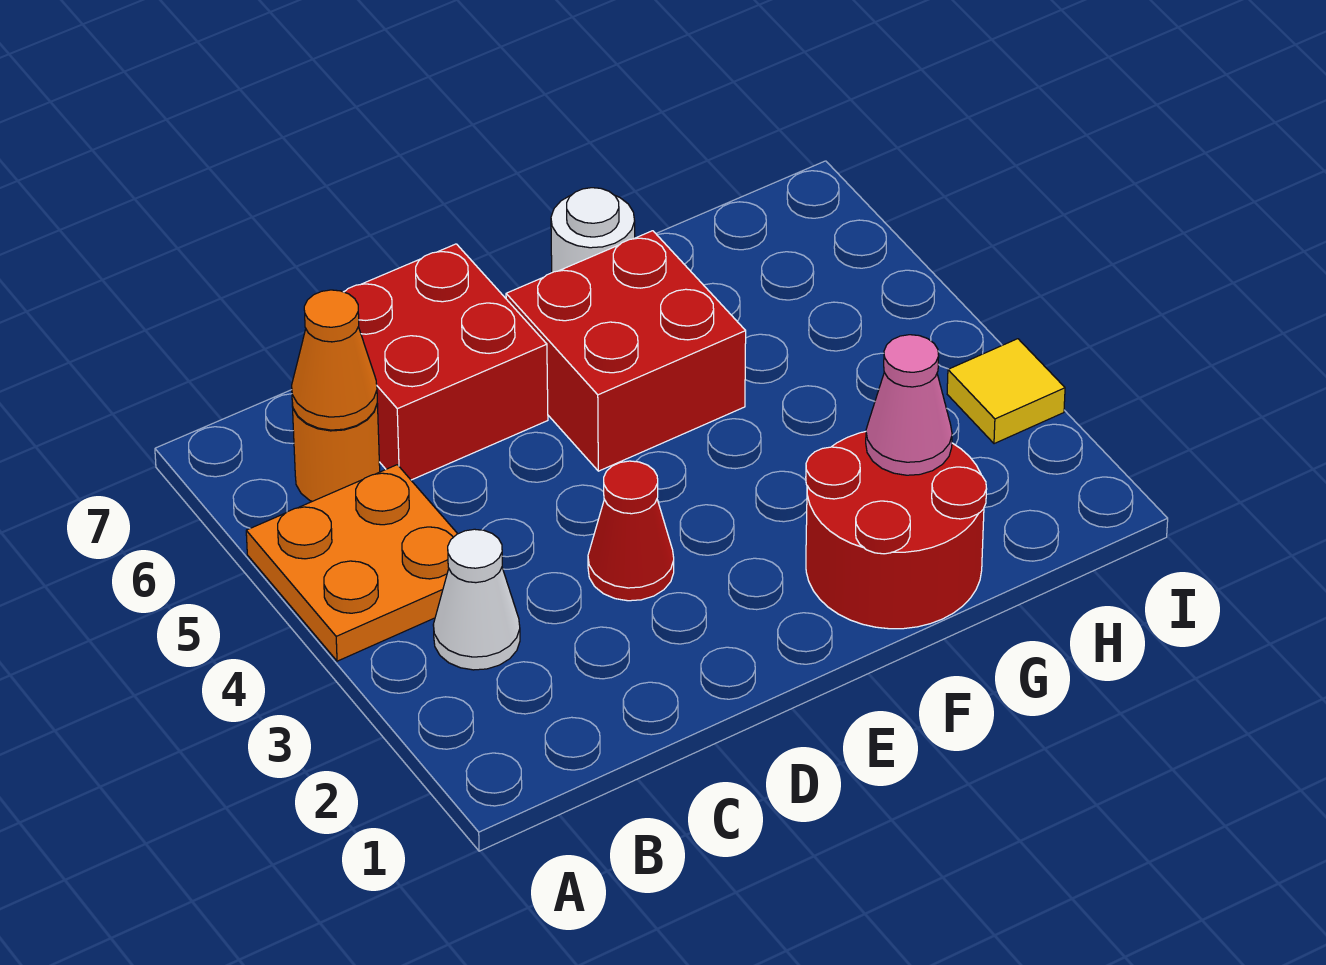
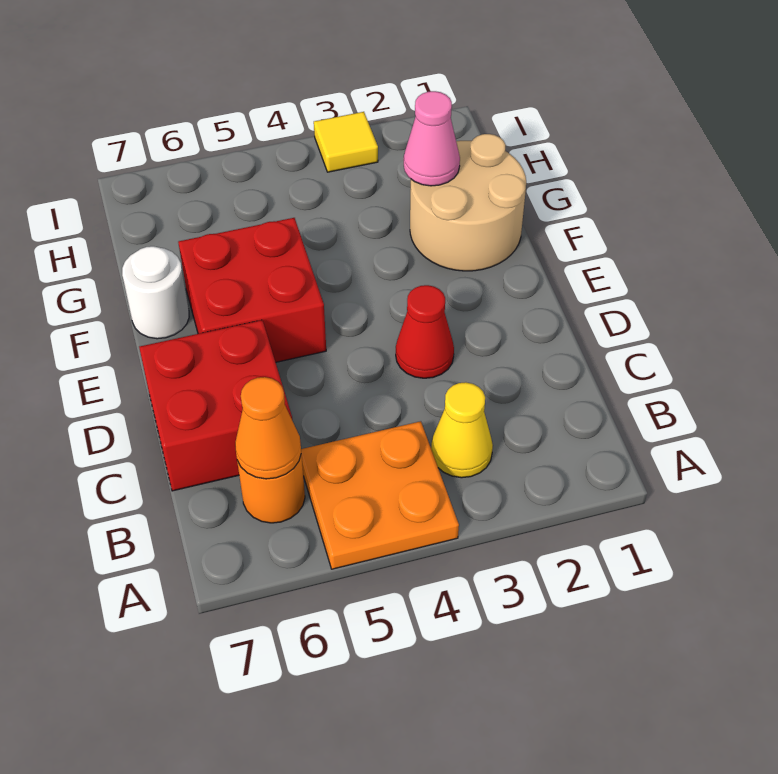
white cone B3 level 1 -> yellow cone B3 level 1
red round brick F1:G2 level 1 -> tan round brick F1:G2 level 1

